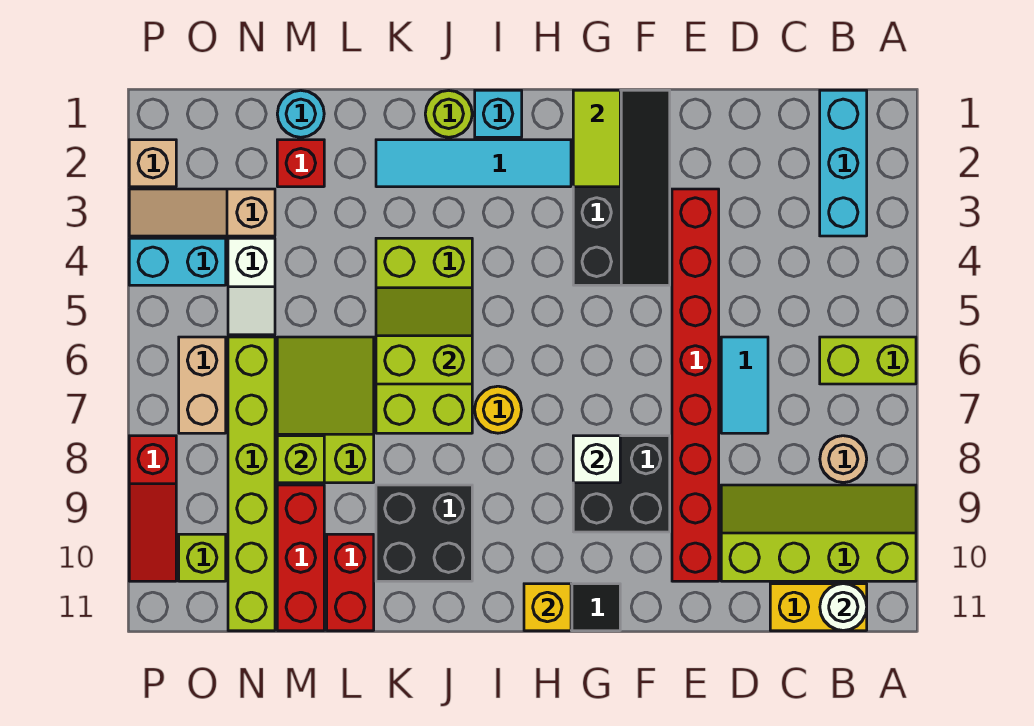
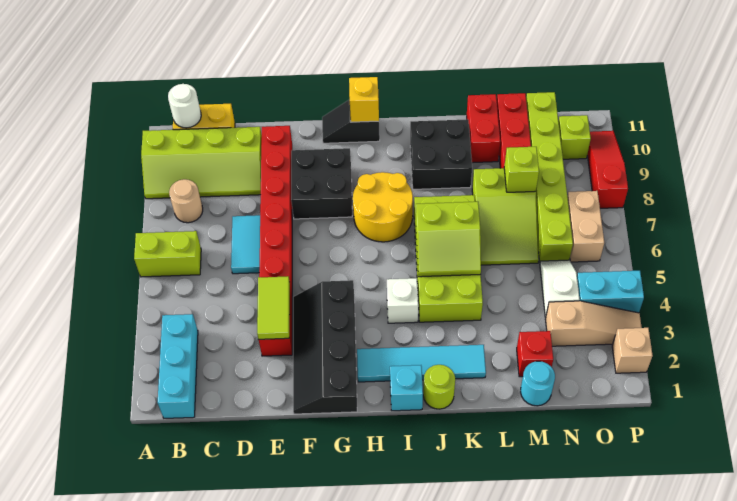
lime tile G1:G2 level 2 -> lime tile E3:E4 level 2
white brick G8 level 2 -> white brick I4 level 1
yellow round brick I7 level 1 -> yellow round brick H7:I8 level 1

